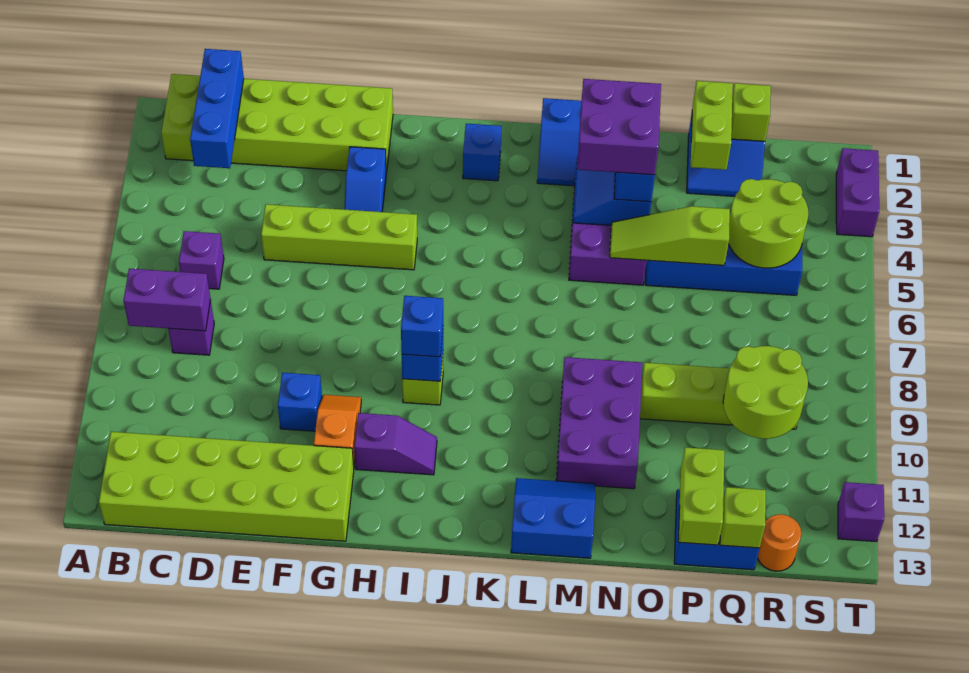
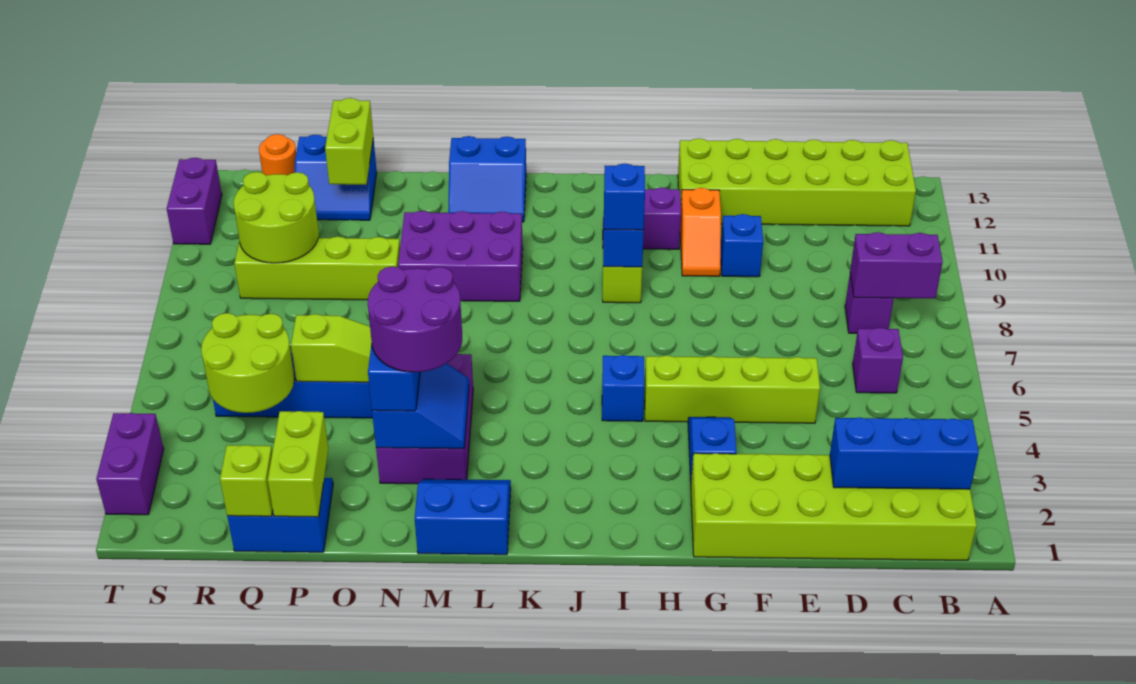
blue brick C1:C3 level 2 -> blue brick B2:D2 level 2
blue brick J2 level 1 -> blue brick I5 level 1
purple brick M3:N4 level 4 -> purple round brick M3:N4 level 4
purple brick M9:N11 level 1 -> purple brick L9:N10 level 1
lime brick Q13 level 2 -> none
purple brick T12 level 1 -> purple brick T11:T12 level 1

